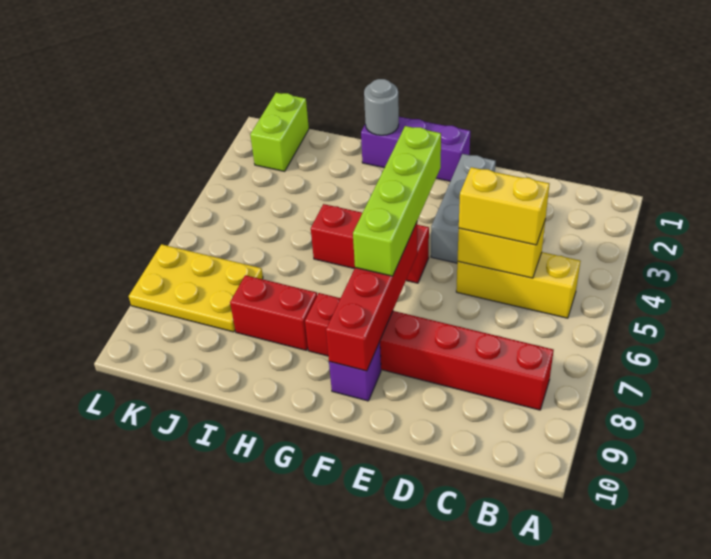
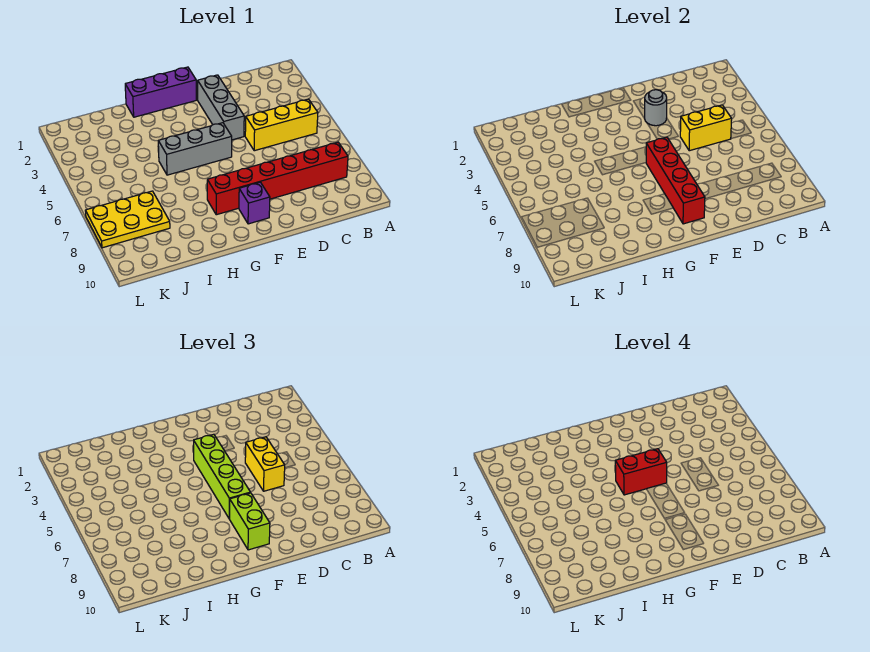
yellow brick C5:D5 level 3 -> yellow brick D5:D6 level 3
red brick F5:H5 level 1 -> grey brick F5:H5 level 1
grey round brick H1 level 2 -> grey round brick E3 level 2
red brick H8:I8 level 1 -> red brick F5:G5 level 4
lime brick K1:K2 level 1 -> lime brick F8:F9 level 3

